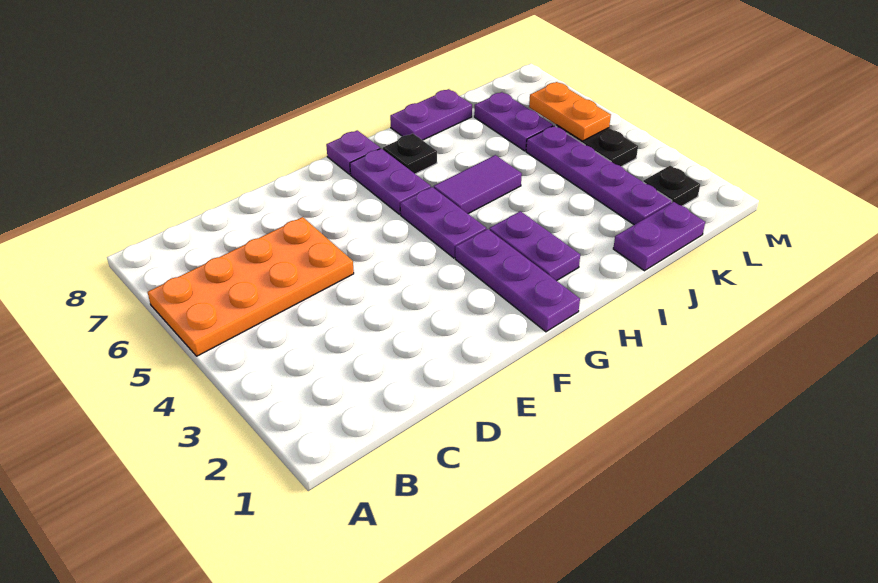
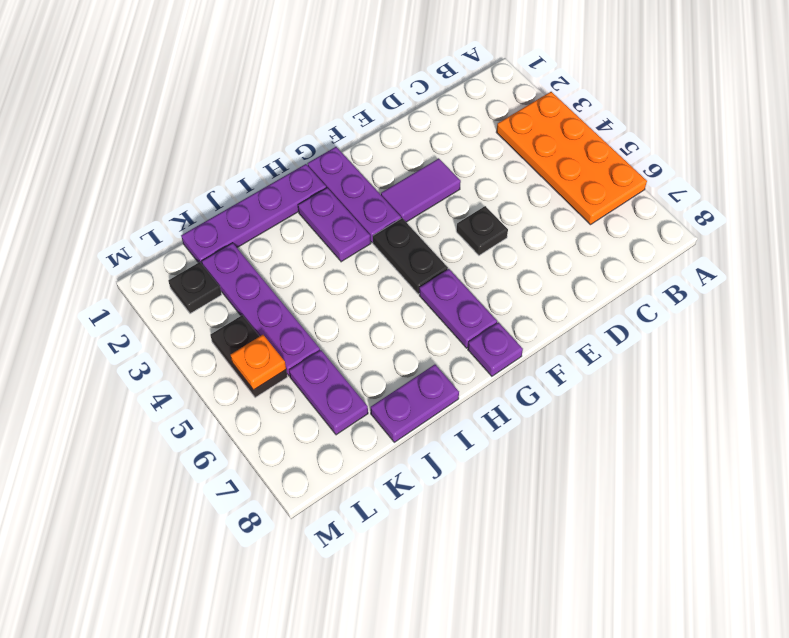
orange plate A5:D6 level 1 -> orange plate A3:B6 level 1
purple plate G4:G5 level 1 -> black plate G4:G5 level 1
purple tile H5:I5 level 1 -> purple tile E3:F3 level 1
black plate H7 level 1 -> black plate E5 level 1
purple plate J1:K1 level 1 -> purple plate H1:K1 level 1
orange plate L5:L6 level 2 -> orange plate L5 level 2

